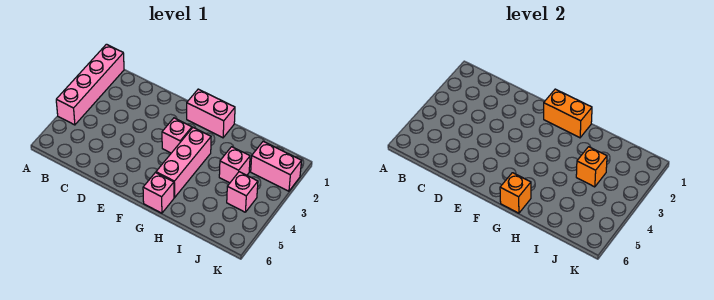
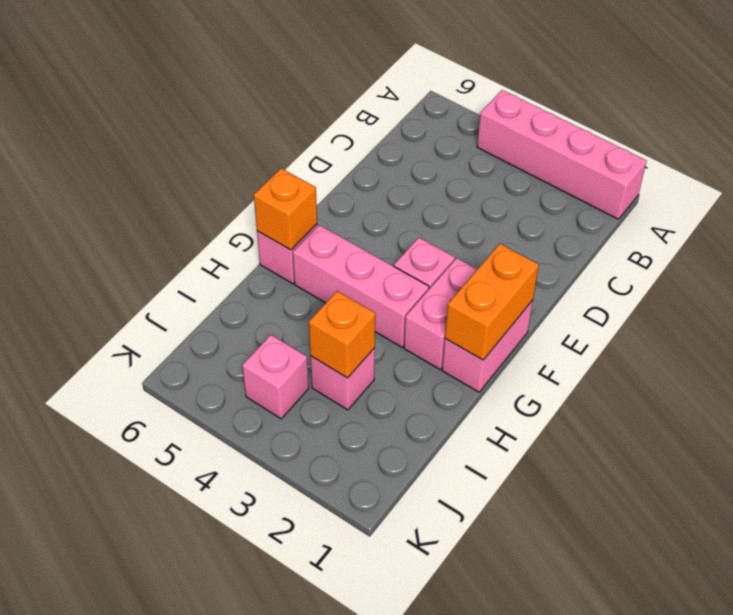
pink brick J2:K2 level 1 -> pink brick F2:G2 level 1

